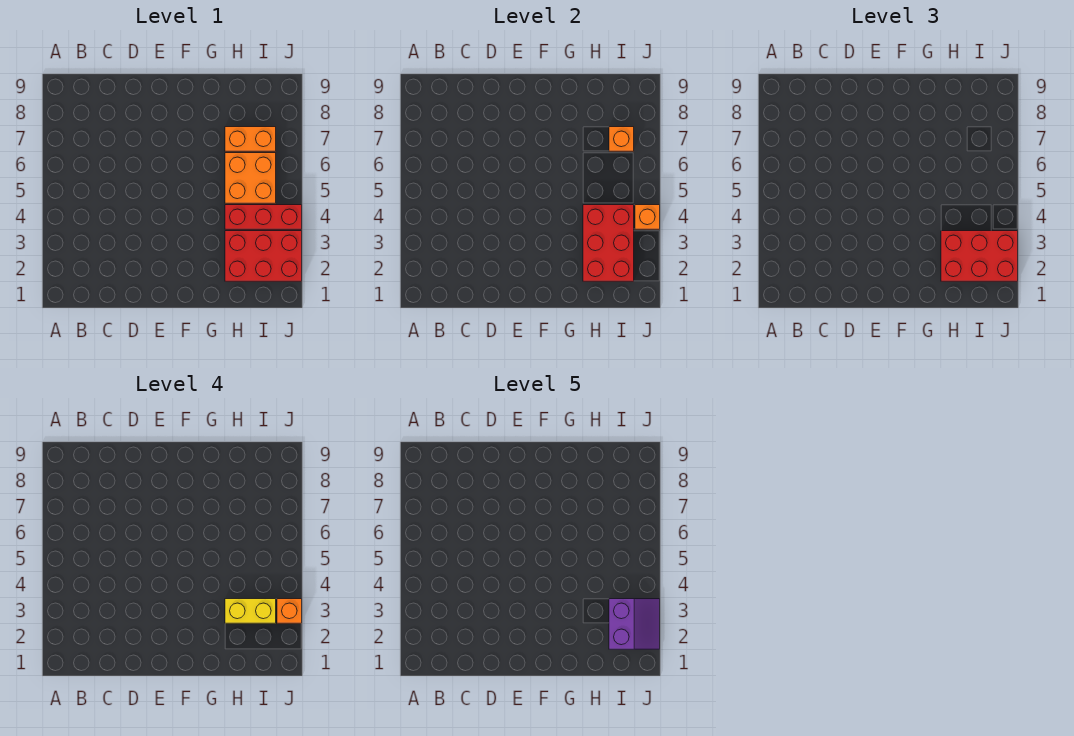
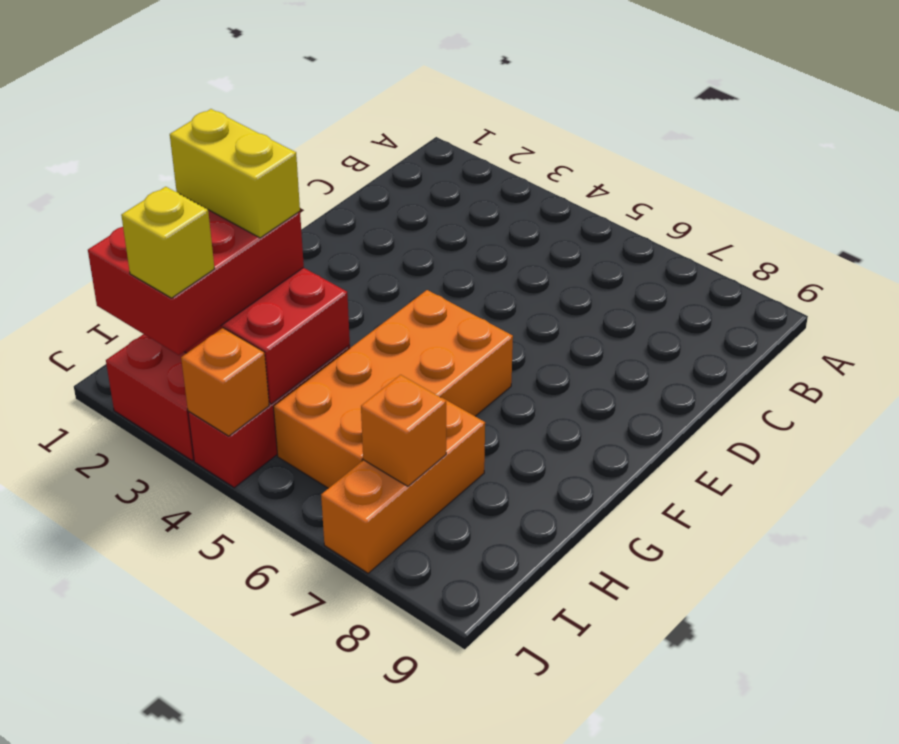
yellow brick H3:I3 level 4 -> yellow brick H2:H3 level 4
orange brick H5:I6 level 1 -> orange brick F5:I6 level 1
orange brick H7:I7 level 1 -> orange brick H7:J7 level 1
purple slope I2:J3 level 5 top I -> none
orange brick J3 level 4 -> yellow brick J3 level 4

